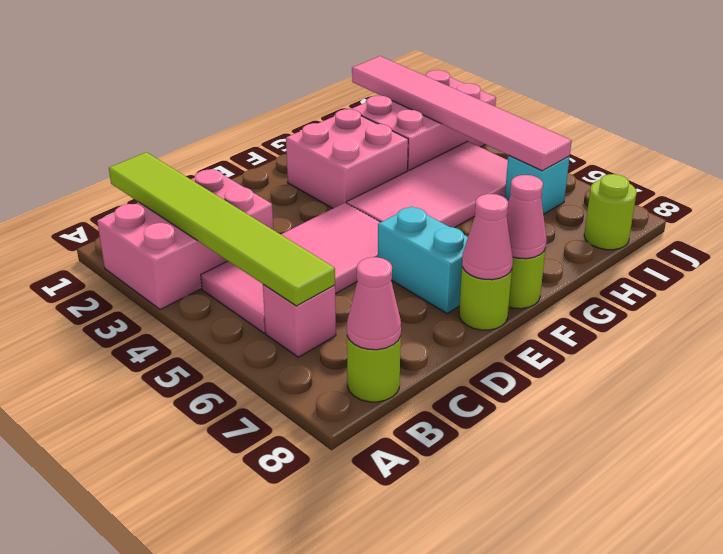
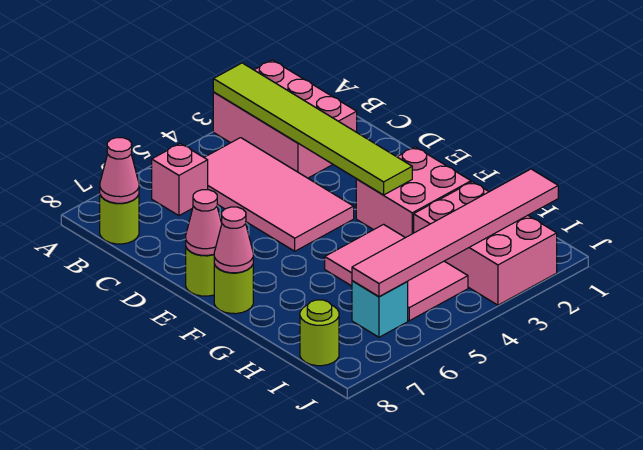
lime tile B1:B6 level 2 -> lime tile A3:F3 level 2
cyan brick E6:E7 level 1 -> none
pink tile F4:I5 level 1 -> pink tile G4:I5 level 1

